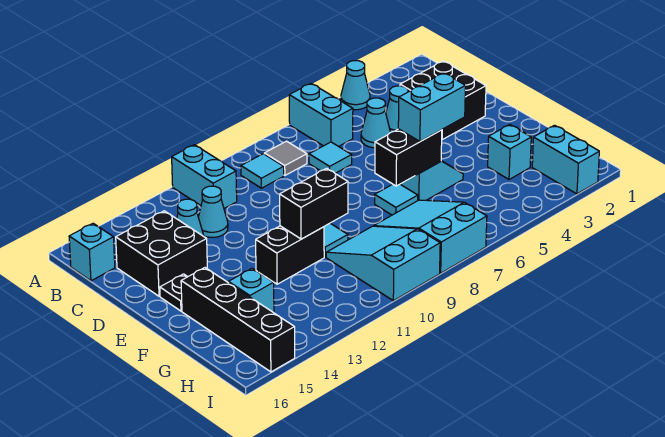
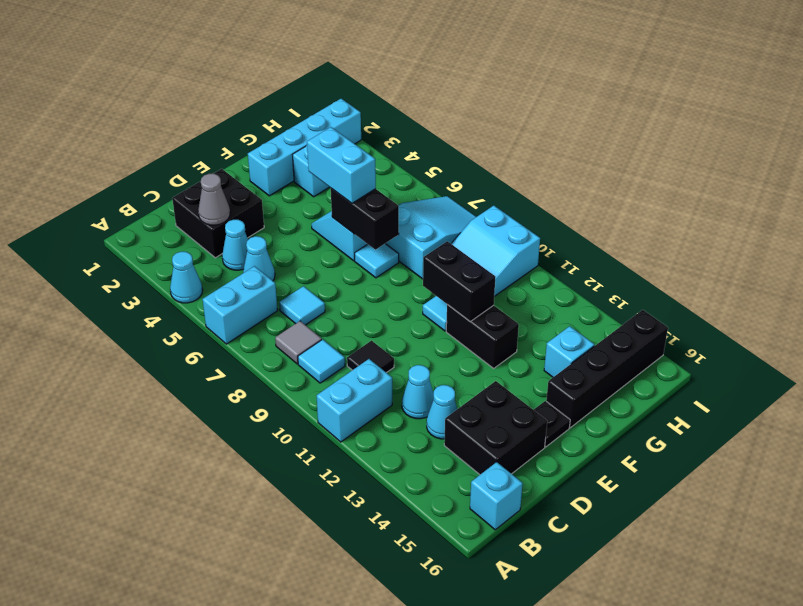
none -> grey cone C3 level 2
none -> black tile C10 level 1
cyan slope G7:I8 level 1 top I -> cyan slope G7:I8 level 1 top G
cyan brick H2:I2 level 1 -> cyan brick F2:I2 level 1

